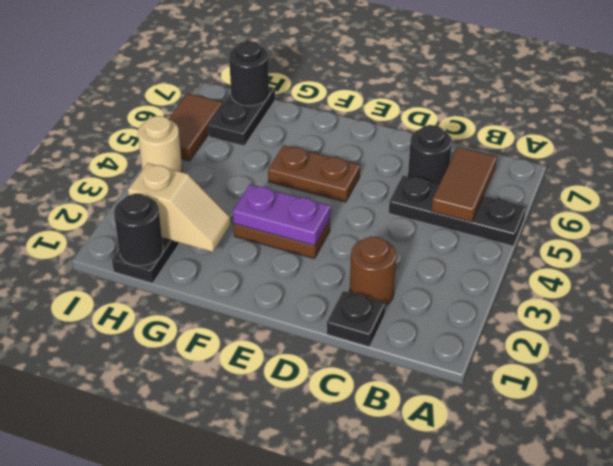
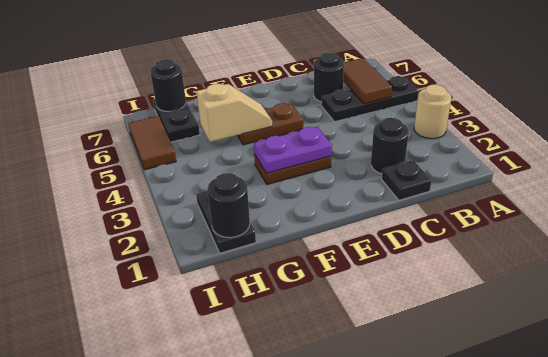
brown round brick C2 level 1 -> black round brick C2 level 1
tan slope G2:H2 level 2 top H -> tan slope F5:G5 level 2 top G
tan round brick I4 level 1 -> tan round brick A3 level 1

